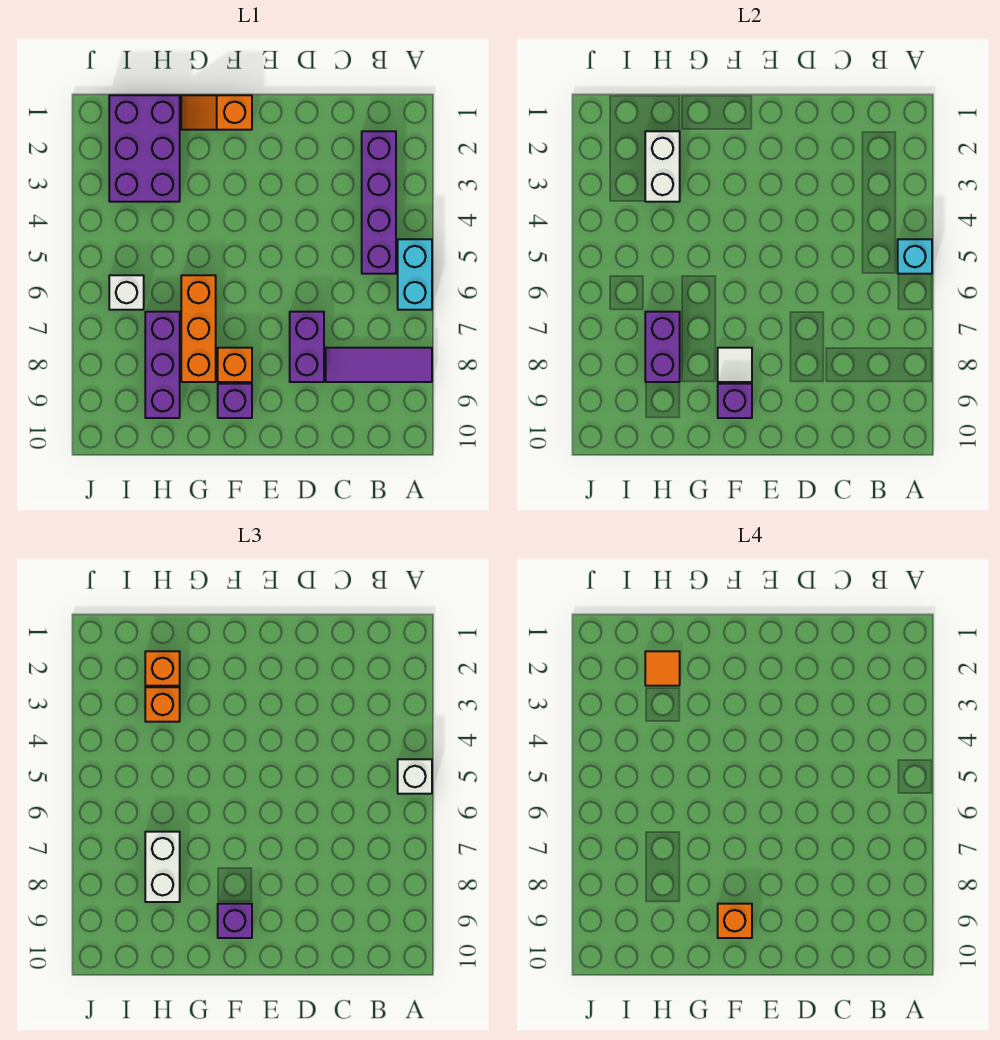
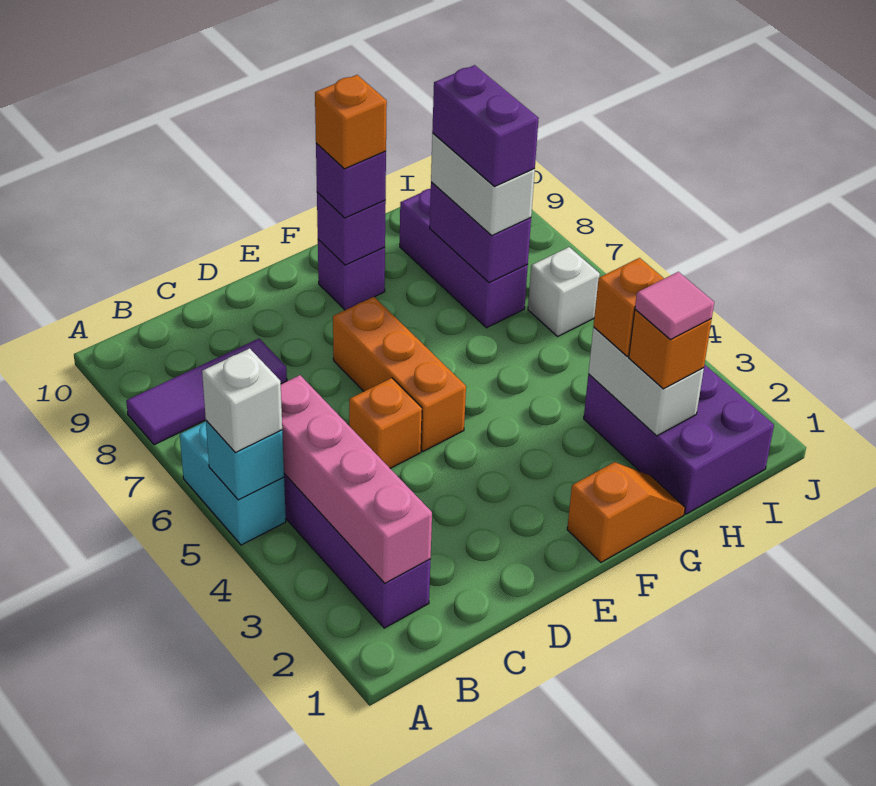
none -> pink brick B2:B5 level 2
purple brick D7:D8 level 1 -> purple brick H7:H8 level 4
orange brick F8 level 1 -> orange brick D5 level 1
white tile F8 level 2 -> none
orange brick G6:G8 level 1 -> orange brick E5:E7 level 1
orange tile H2 level 4 -> pink tile H2 level 4

